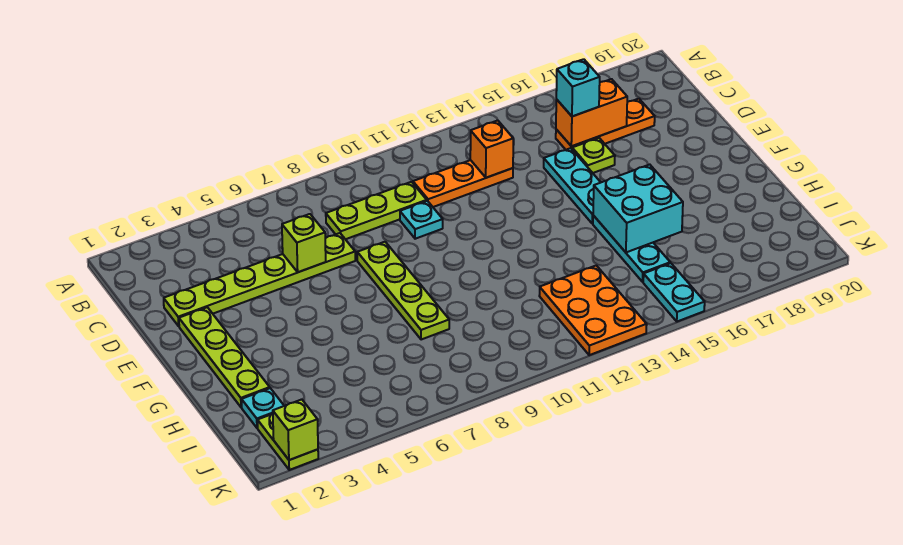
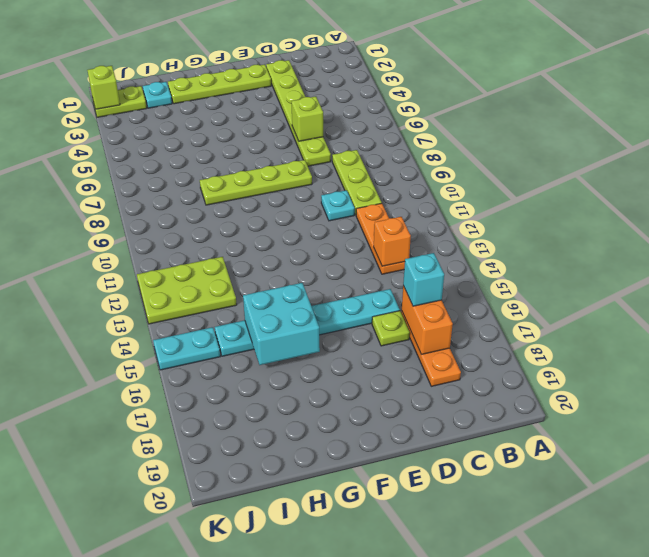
orange plate I12:K13 level 1 -> lime plate I12:K13 level 1

